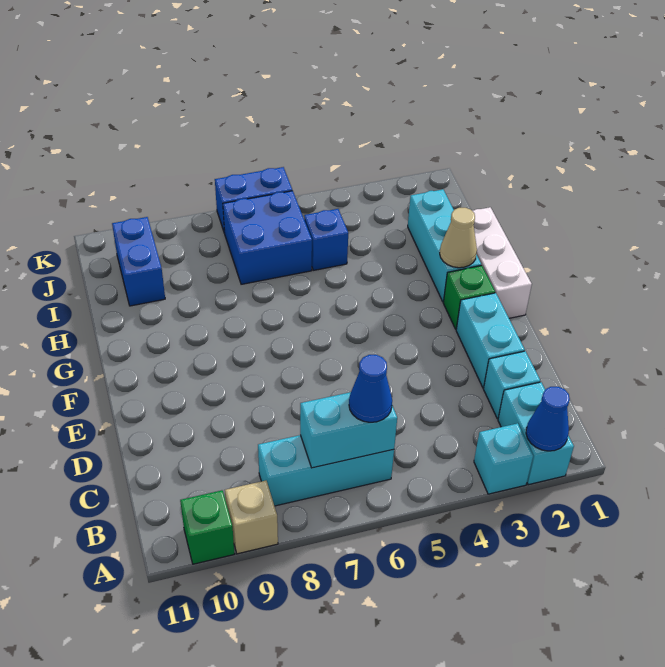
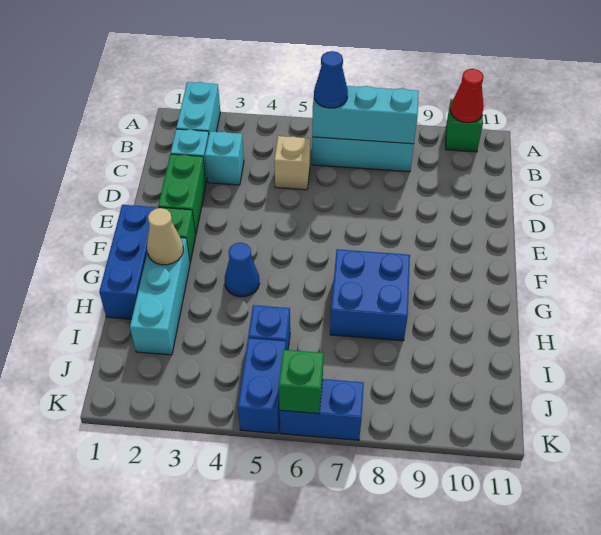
blue cone A2 level 2 -> blue cone G4 level 1
cyan brick A3 level 1 -> cyan brick C3 level 1
tan brick A9 level 1 -> tan brick C5 level 1
none -> red cone A10 level 2
cyan brick B6:B7 level 2 -> cyan brick B6:B8 level 2
cyan brick D2:E2 level 1 -> green brick D2:E2 level 1
white brick F1:H1 level 1 -> blue brick F1:H1 level 1
blue brick I6:J7 level 1 -> blue brick G7:H8 level 1
blue brick I10:J10 level 1 -> blue brick J5:K5 level 1
none -> green brick K6 level 2

